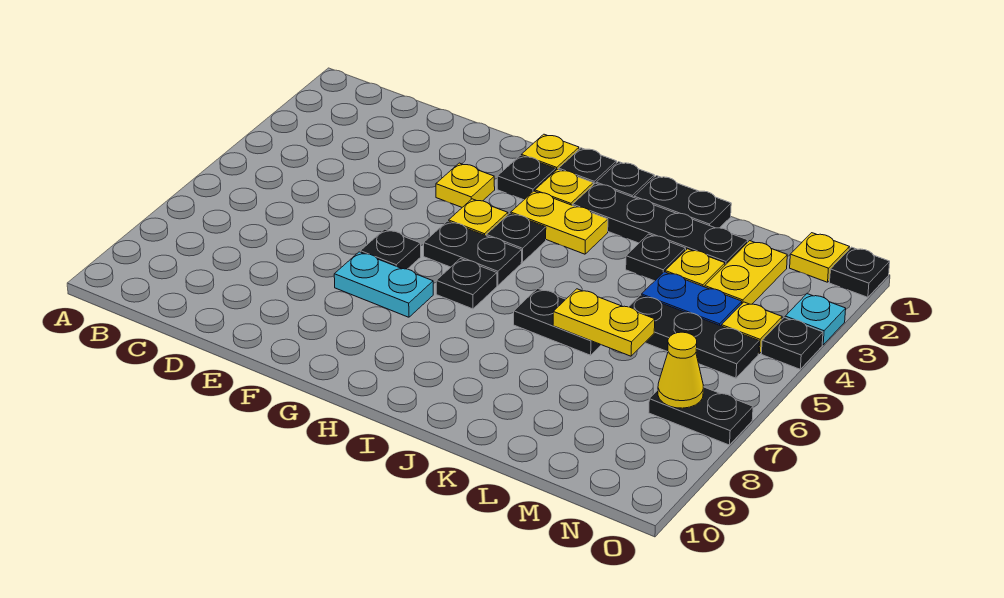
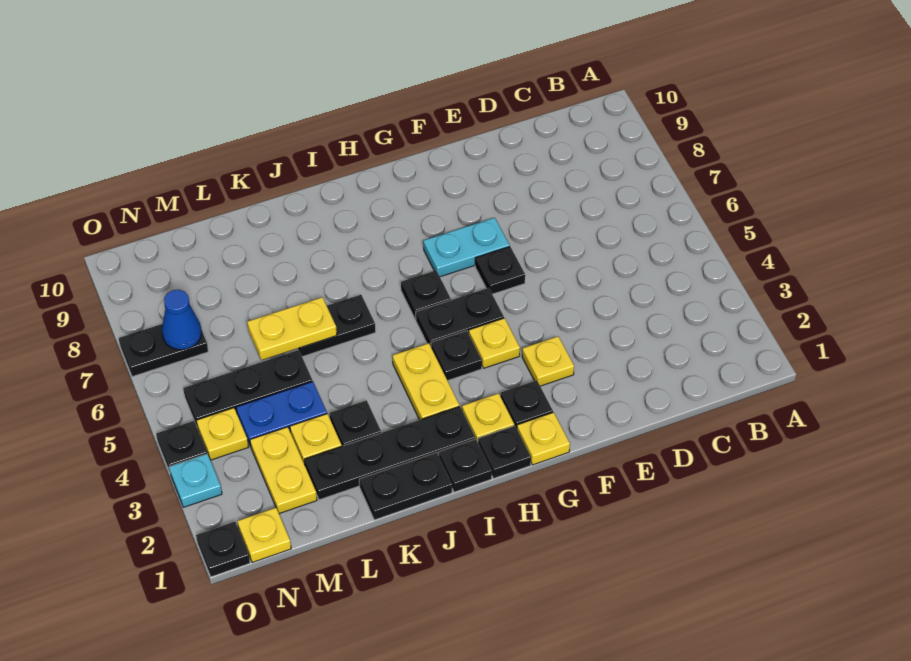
yellow plate H3:I3 level 1 -> yellow plate I3:I4 level 1
yellow cone N7 level 2 -> blue cone N7 level 2

